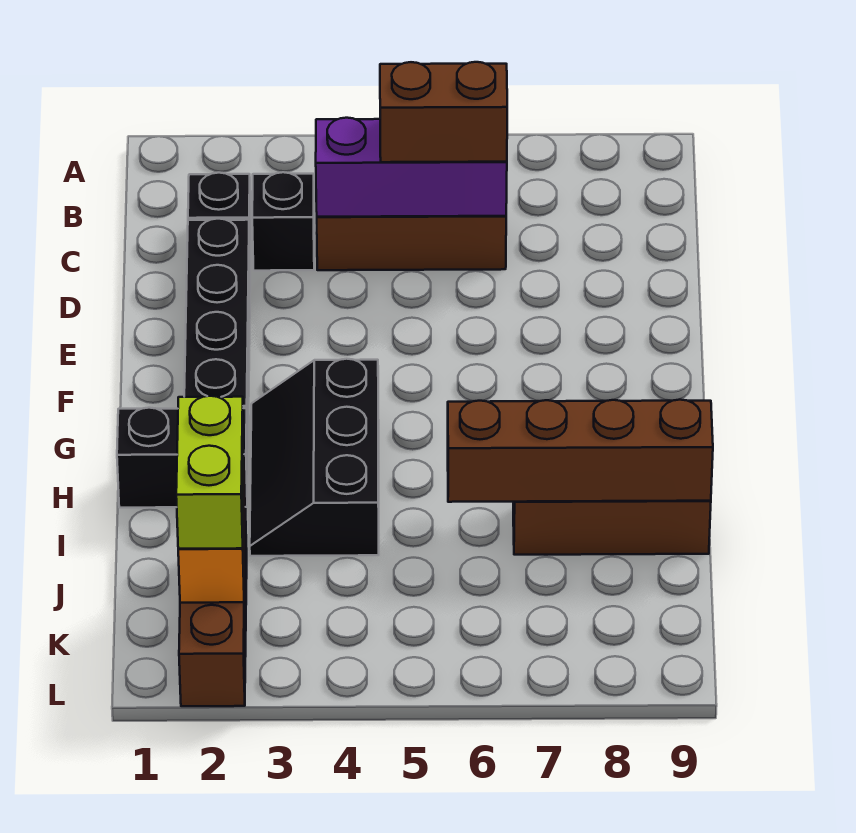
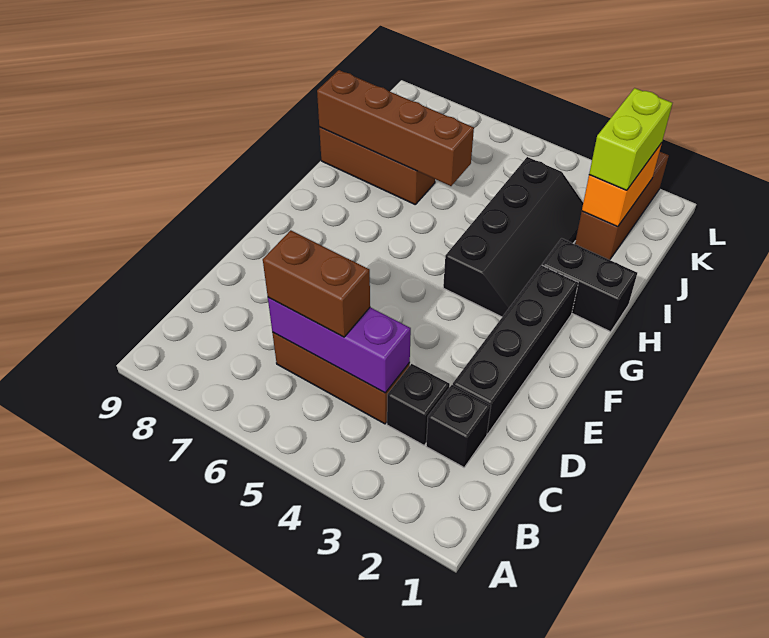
black slope G3:I4 level 1 top 4 -> black slope G3:J4 level 1 top 4

